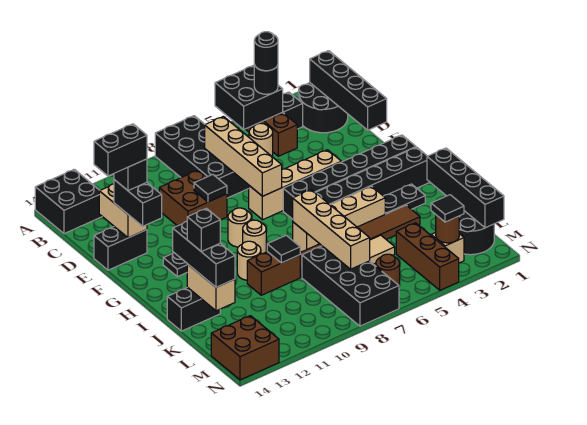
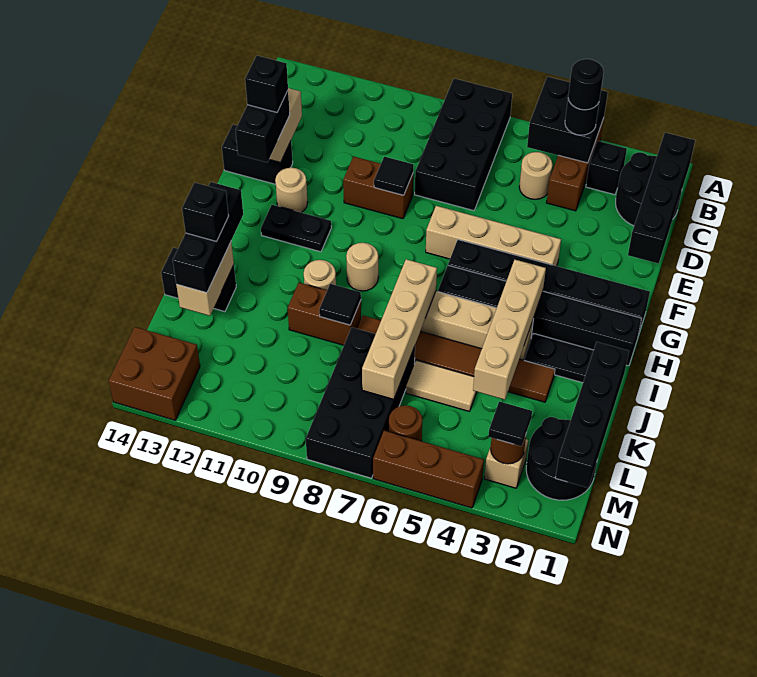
black brick A13:B14 level 1 -> none
tan brick C7:F7 level 2 -> tan brick H4:K4 level 2
brown brick D9:E10 level 1 -> brown brick E9:E10 level 1
black brick E13:E14 level 5 -> none
tan round brick G9 level 1 -> tan round brick F12 level 1
brown brick L4:N4 level 1 -> brown brick N4:N6 level 1

